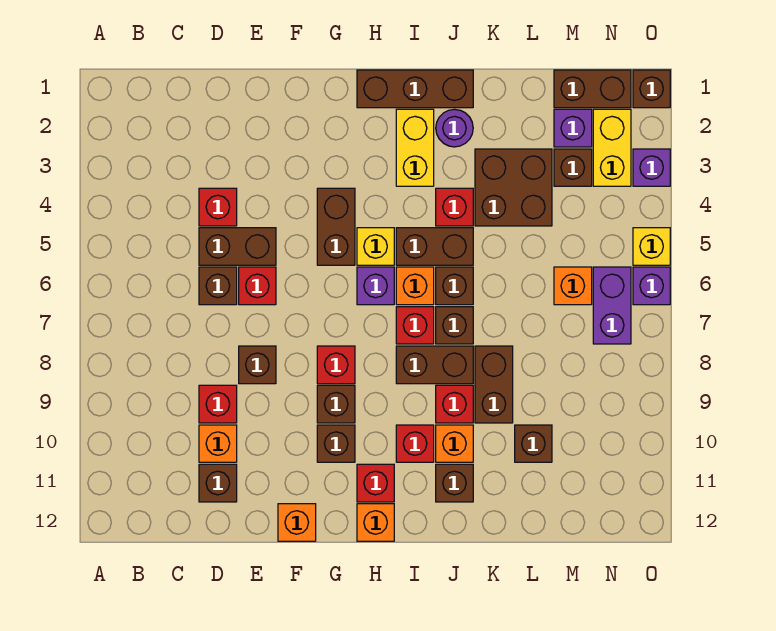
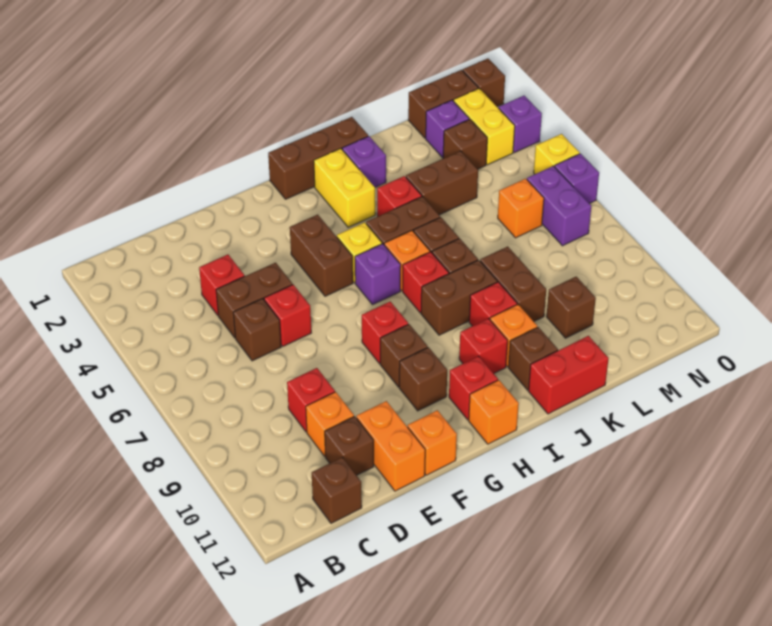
brown brick E8 level 1 -> brown brick C12 level 1
none -> orange brick E11:E12 level 1
purple round brick J2 level 1 -> purple brick J2 level 1
none -> red brick J12:K12 level 1
brown brick K3:L4 level 1 -> brown brick K4:L4 level 1

